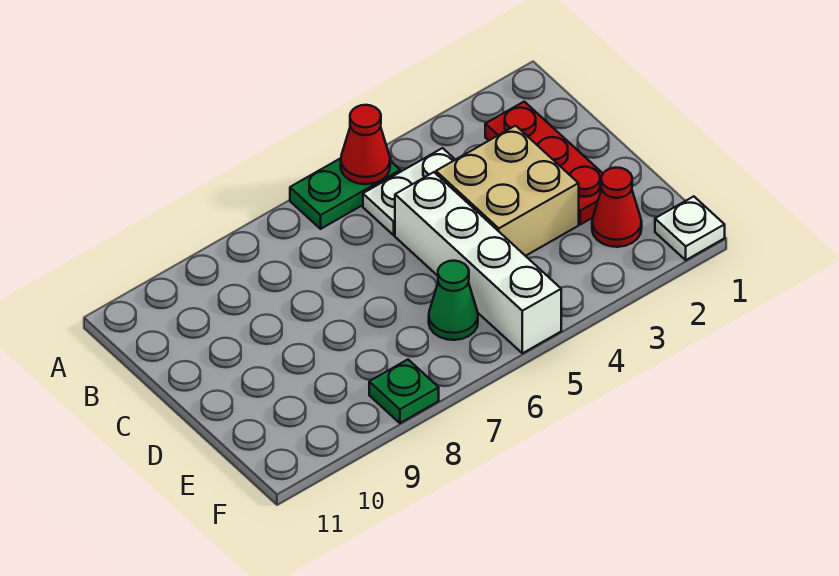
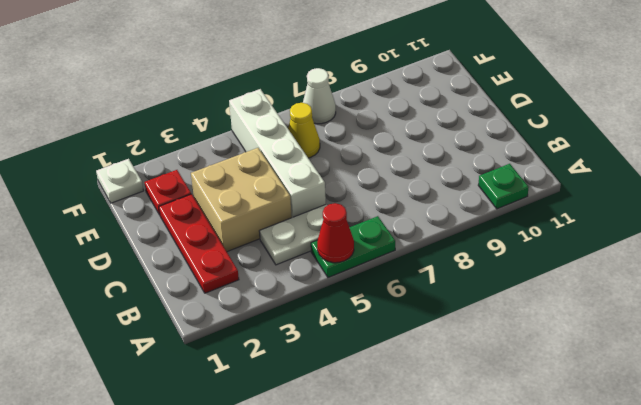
red cone E2 level 1 -> red plate E2 level 1
green cone E6 level 1 -> yellow cone E6 level 1
none -> white cone F7 level 1
green plate F8 level 1 -> green plate A10 level 1

